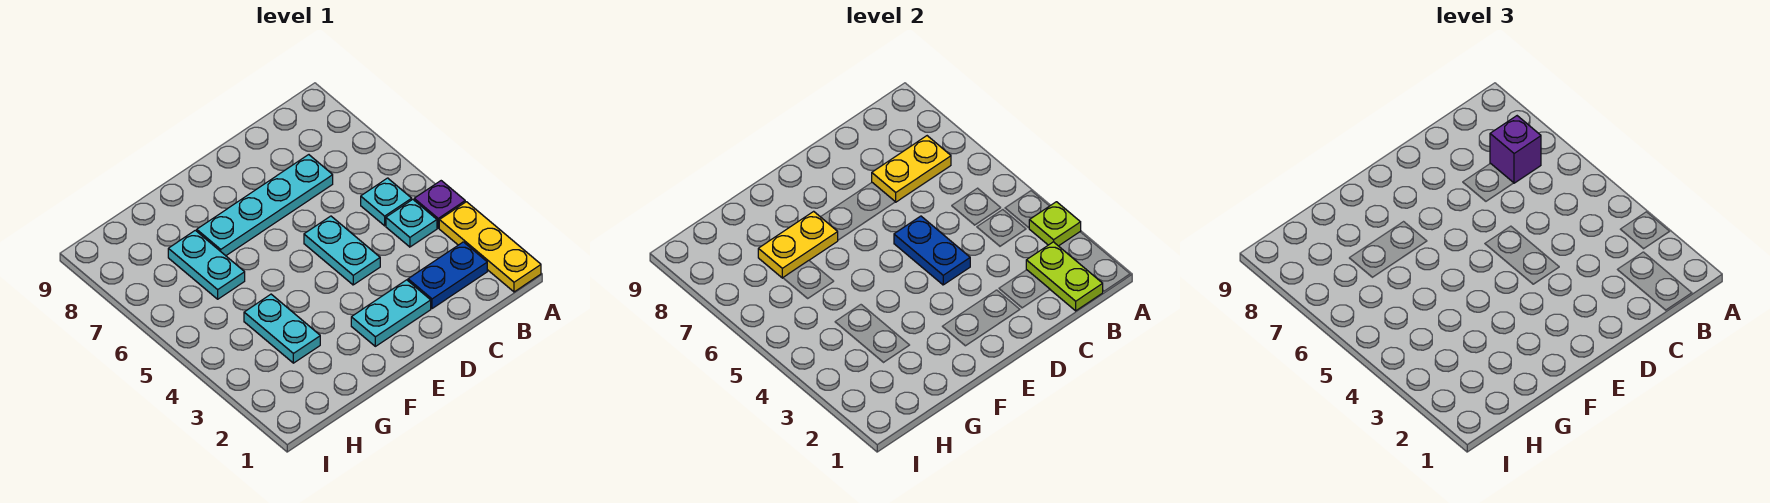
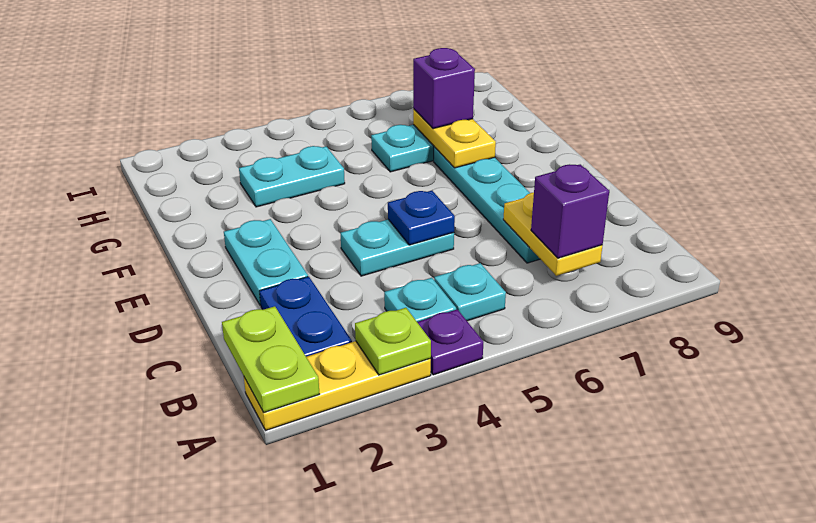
lime plate B1:B2 level 2 -> lime plate A1:B1 level 2
blue plate D4:D5 level 2 -> blue plate D5 level 2
none -> purple brick G7 level 3

